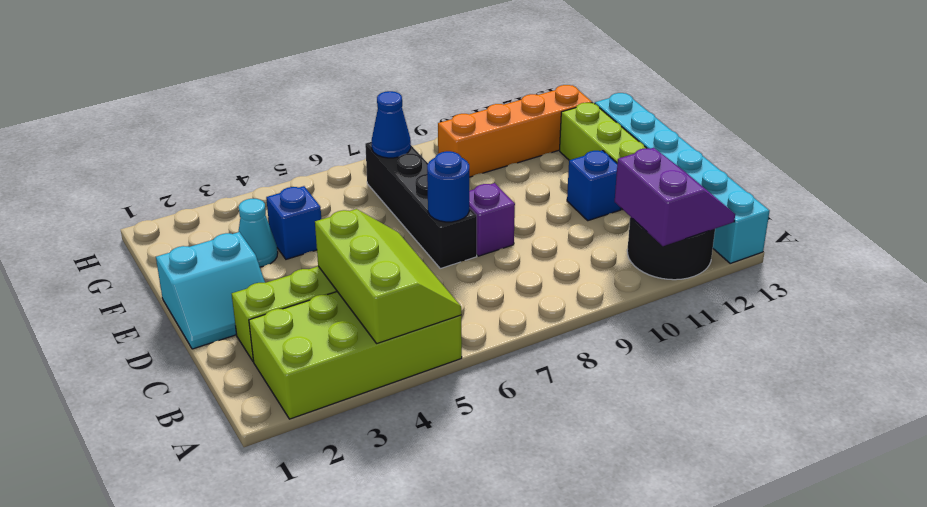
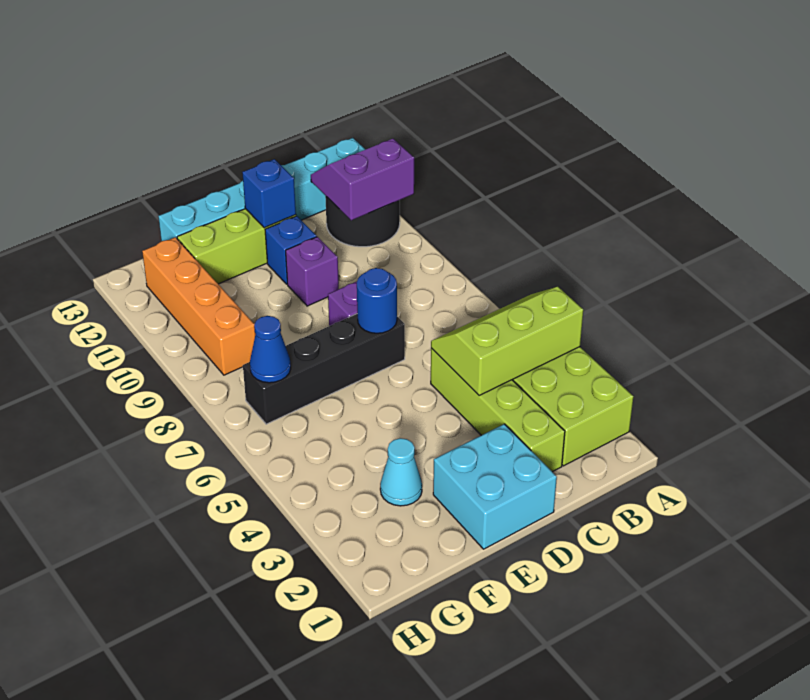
cyan slope D1:E2 level 1 top E -> cyan brick D1:E2 level 1
none -> purple brick D10 level 1
blue brick F4 level 1 -> blue brick D12 level 2

